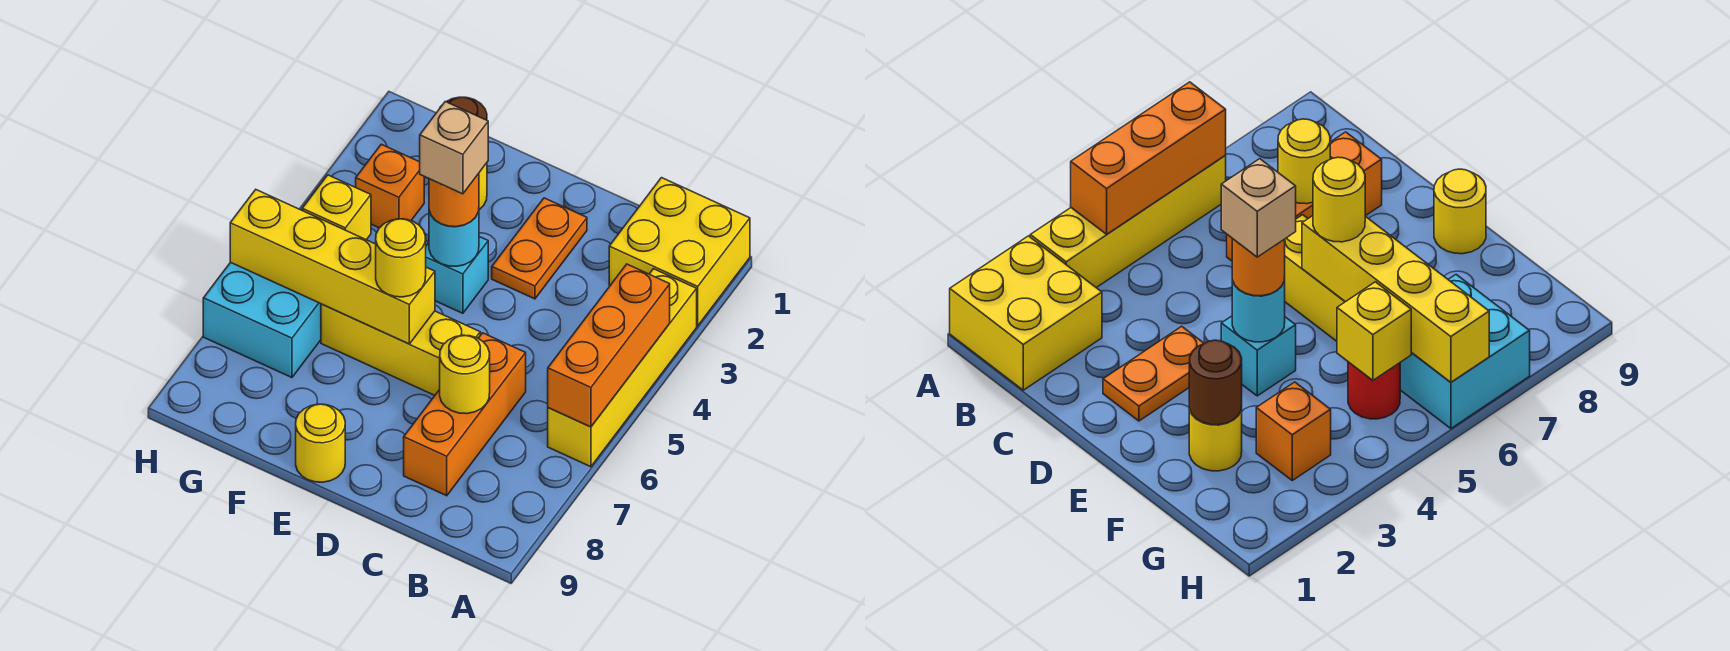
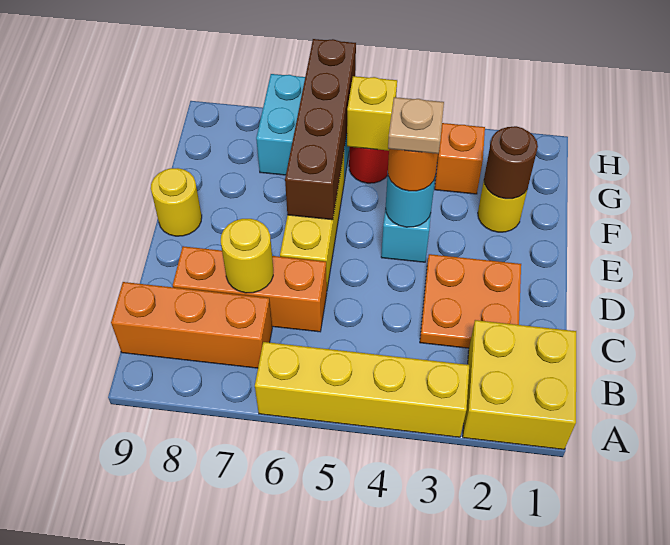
orange brick A4:A6 level 2 -> orange brick B7:B9 level 1
orange plate D2:D3 level 1 -> orange plate C2:D3 level 1
tan brick E4 level 4 -> tan plate E4 level 4
yellow brick E6:H6 level 2 -> brown brick E6:H6 level 2
yellow round brick E6 level 3 -> none

